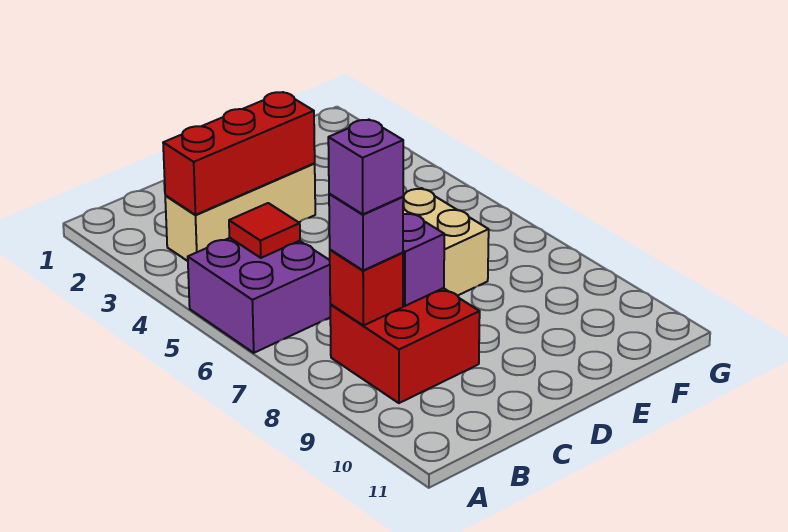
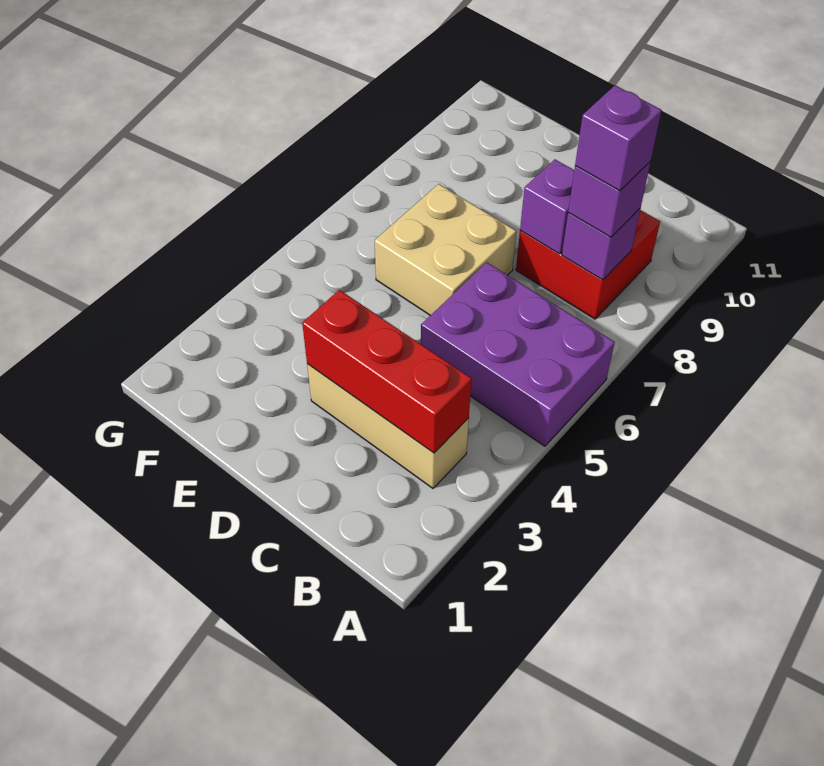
purple brick A5:B6 level 1 -> purple brick A5:C6 level 1
red tile B5 level 2 -> none
red brick B8 level 2 -> purple brick B8 level 2

